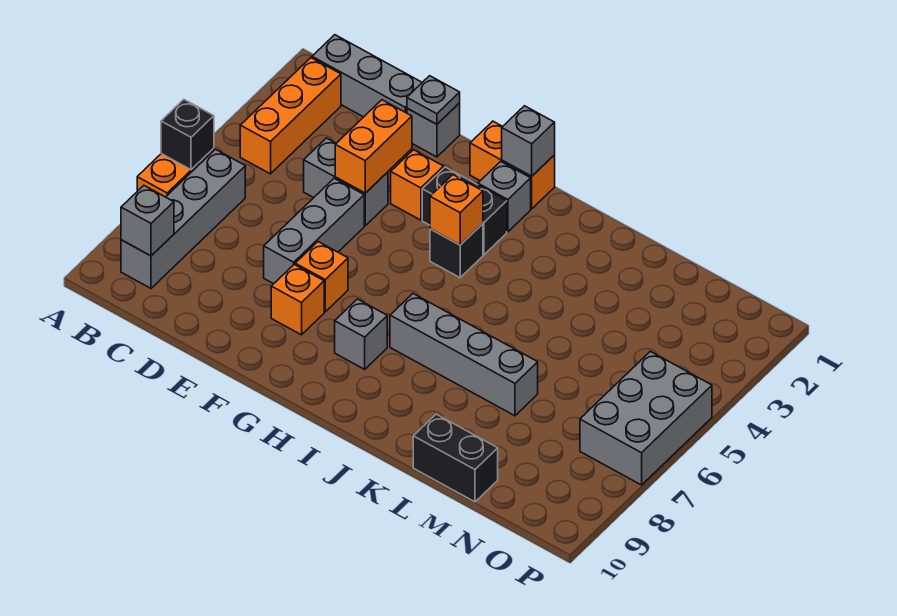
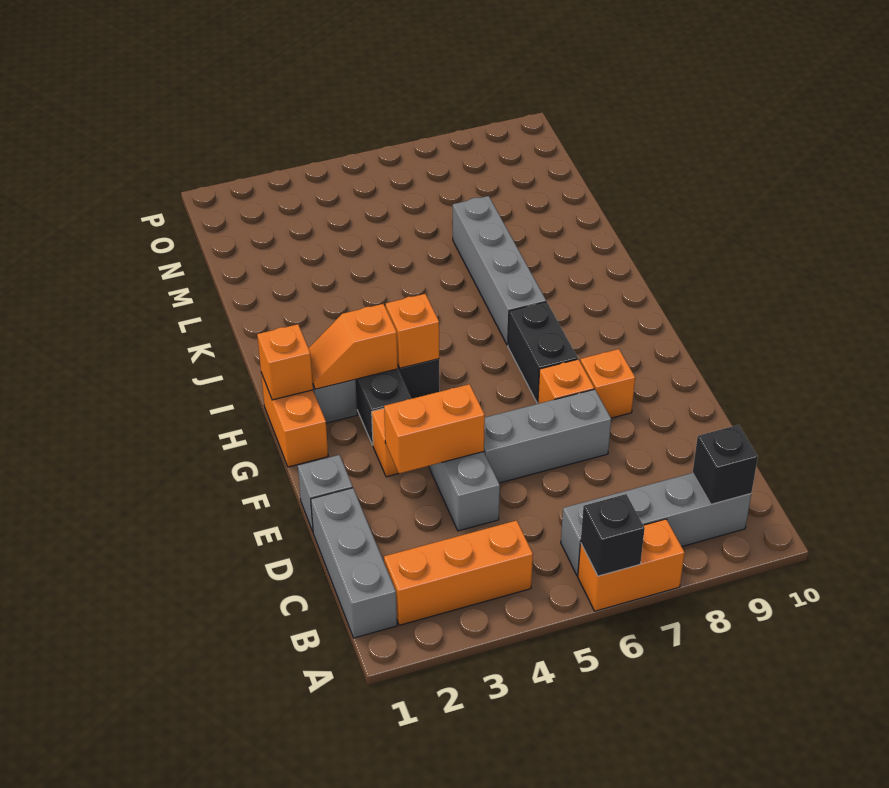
grey brick B9 level 2 -> black brick B9 level 2
grey plate E1 level 2 -> none
grey brick H1 level 2 -> orange brick H1 level 2
none -> orange slope H2:H3 level 2 top 3
grey brick H8 level 1 -> none
black brick L10:M10 level 1 -> black brick G7:H7 level 1
grey brick O5:P7 level 1 -> none

